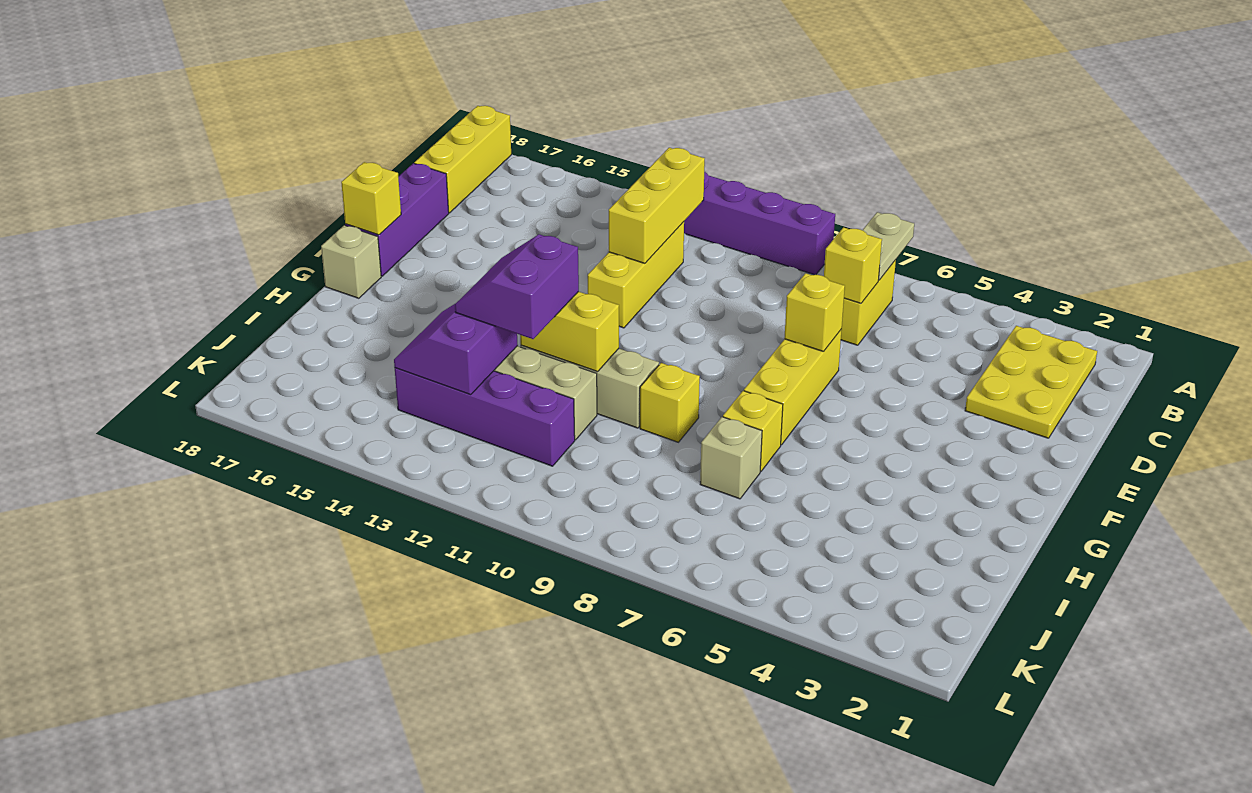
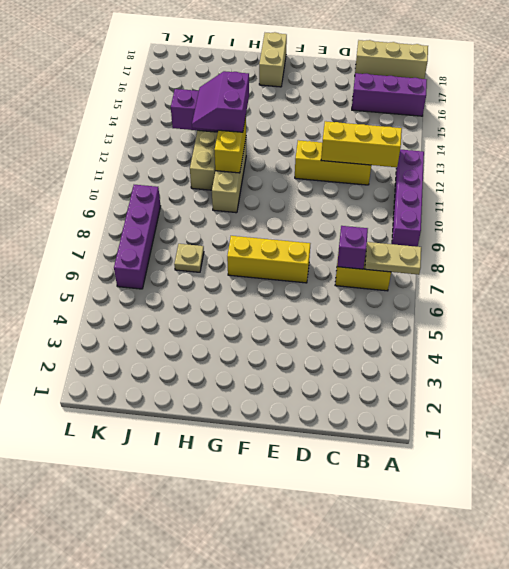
yellow brick A18:C18 level 1 -> tan brick A18:C18 level 1
yellow plate B2:D3 level 1 -> none
yellow brick C7 level 2 -> purple brick C7 level 2
purple brick D18:F18 level 1 -> purple brick A16:C16 level 1
yellow brick E7 level 2 -> none
yellow brick F18 level 2 -> none
tan brick G18 level 1 -> tan brick G17:G18 level 1
yellow brick H7 level 1 -> none
yellow brick H9 level 1 -> none
purple slope H12:I13 level 3 top 12 -> purple slope H12:I13 level 3 top H
tan brick I7 level 1 -> tan plate I7 level 1
purple brick J11:J14 level 1 -> purple brick K6:K9 level 1

